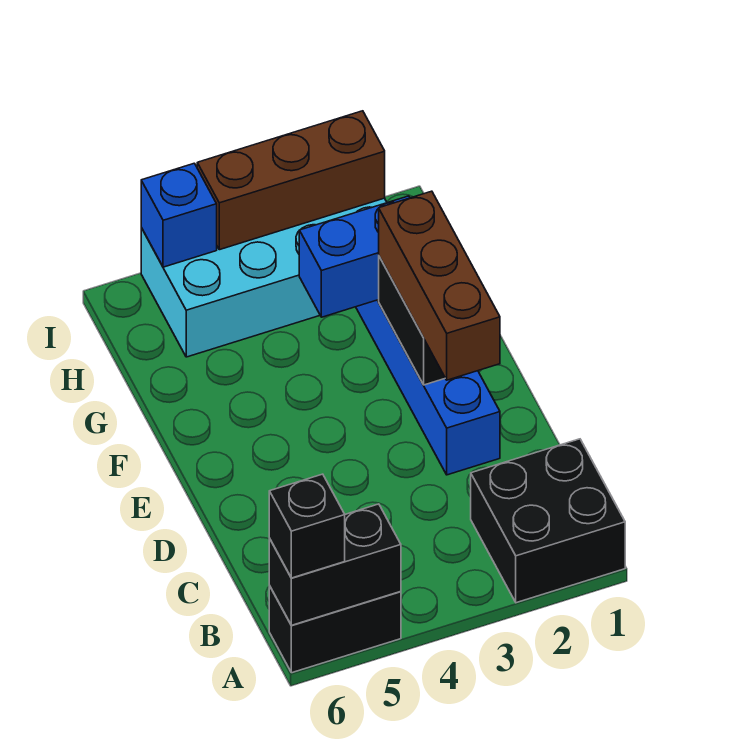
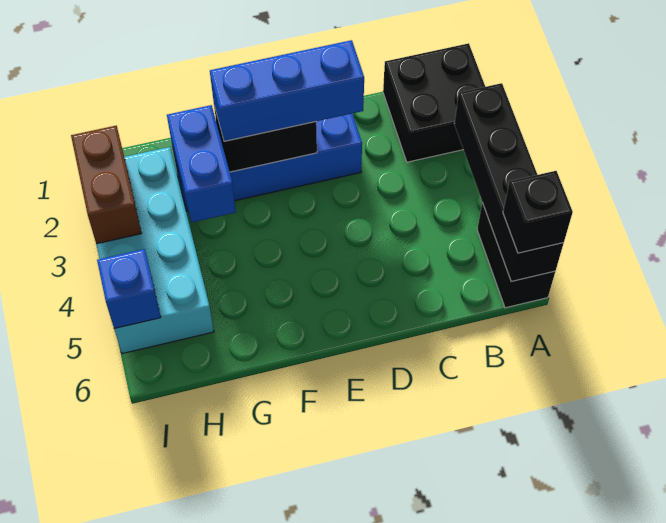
black brick A5:A6 level 2 -> black brick A3:A6 level 2
brown brick D2:F2 level 3 -> blue brick D2:F2 level 3
brown brick I2:I4 level 2 -> brown brick I2:I3 level 2

